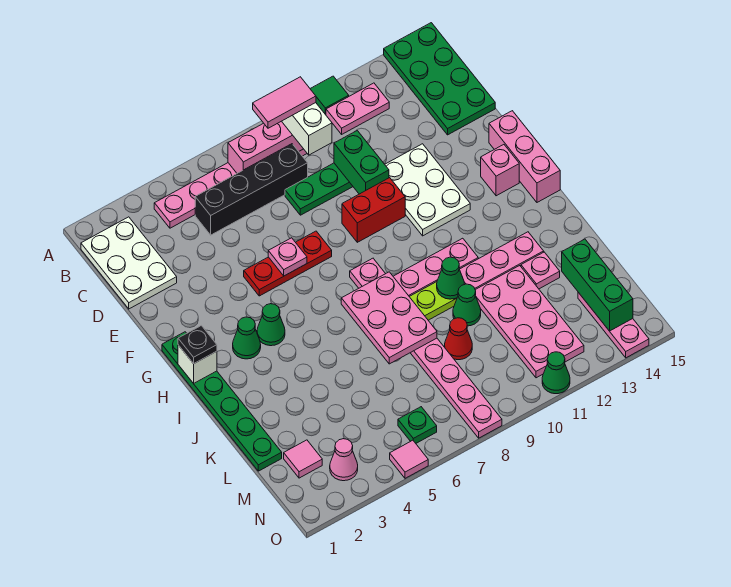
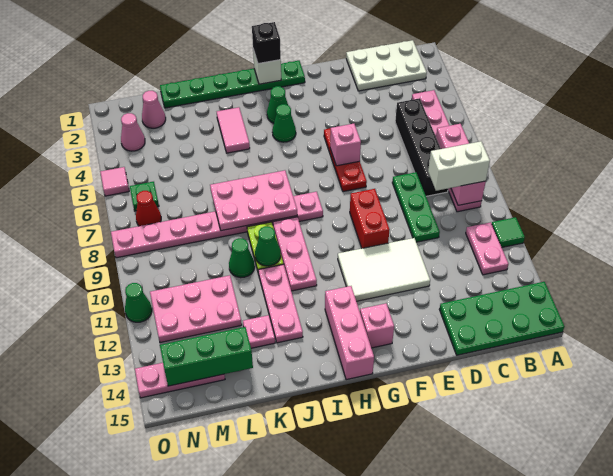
pink tile B8:B9 level 4 -> pink tile J3:J4 level 1
green brick D10:E10 level 2 -> none
white plate E11:G12 level 1 -> white tile E11:G12 level 1
pink plate F6 level 2 -> pink brick F6 level 2
pink brick F15:H15 level 1 -> pink brick H13:H15 level 1
black plate H1 level 3 -> black brick H1 level 3
pink plate K11:N12 level 1 -> pink plate L11:N12 level 1
red cone L9 level 1 -> red cone N7 level 1
pink tile M2 level 1 -> pink cone M2 level 1

